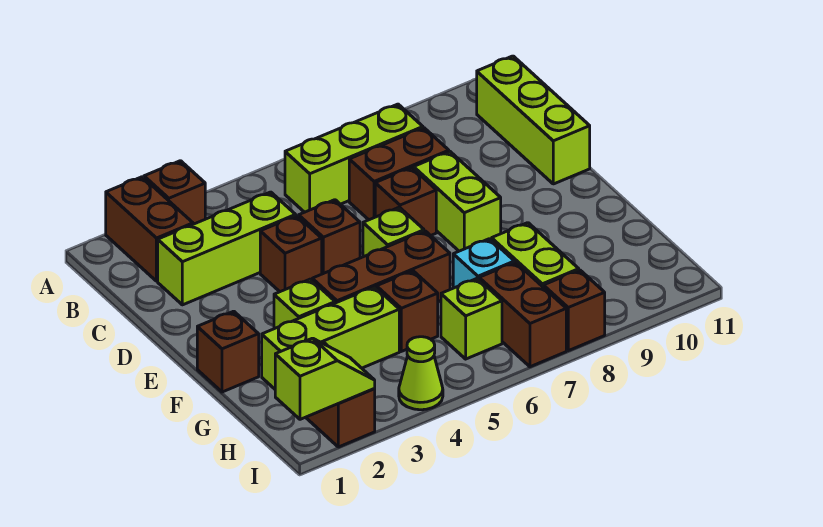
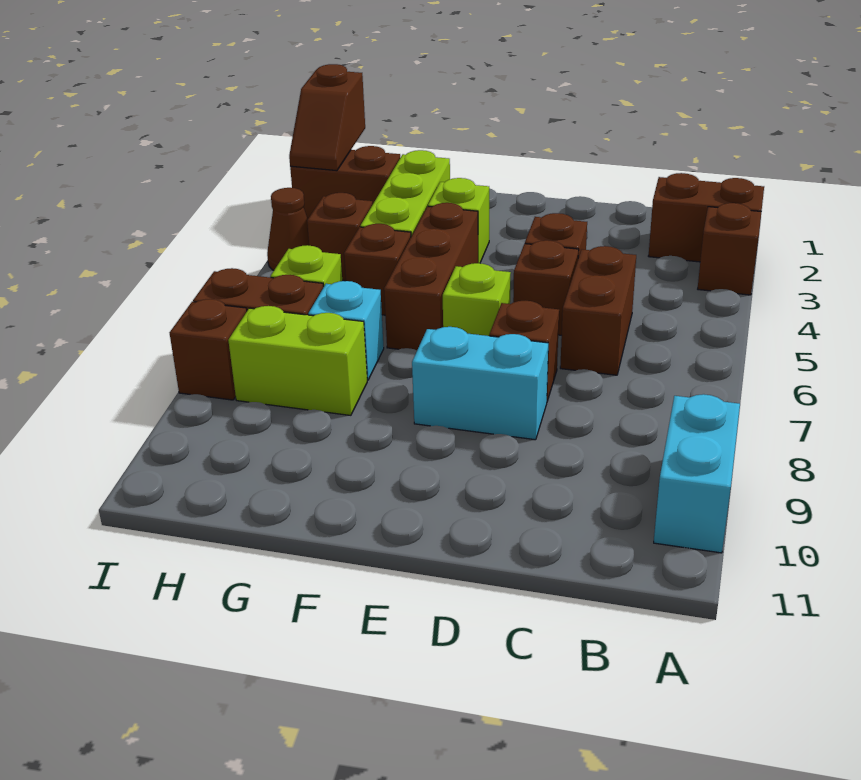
none -> cyan brick A9:A10 level 1
lime brick B6:B8 level 1 -> none
lime brick B11:D11 level 1 -> none
lime brick C2:C4 level 1 -> none
brown brick C7:C8 level 1 -> brown brick C5:C6 level 1
lime brick D8:E8 level 1 -> cyan brick D8:E8 level 1
brown brick F1 level 1 -> brown brick H4 level 1
lime slope I1:I2 level 2 top 1 -> brown slope I1:I2 level 2 top 1
lime cone I4 level 1 -> brown cone I4 level 1

